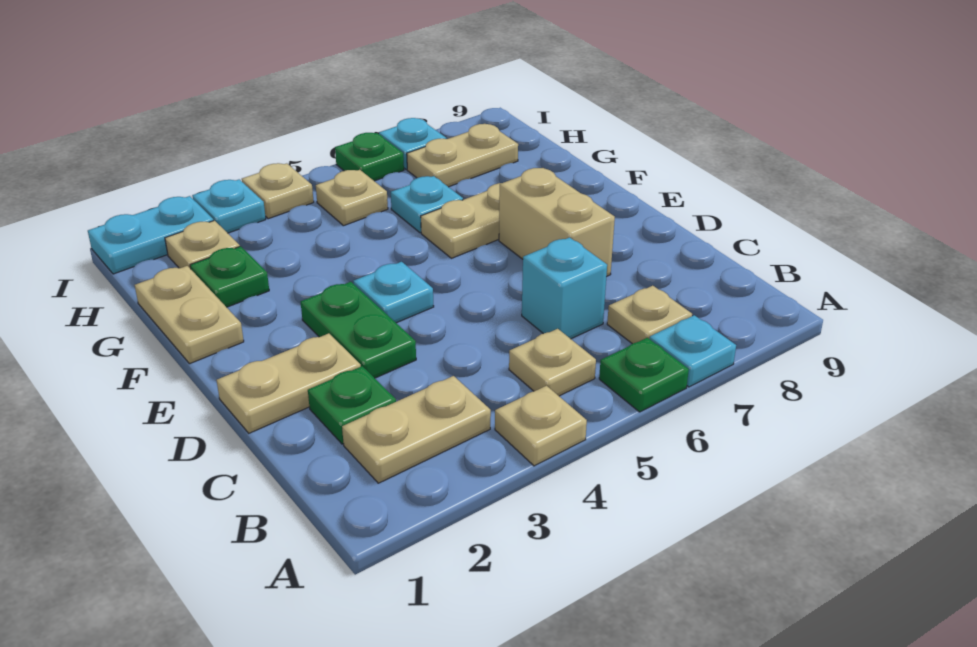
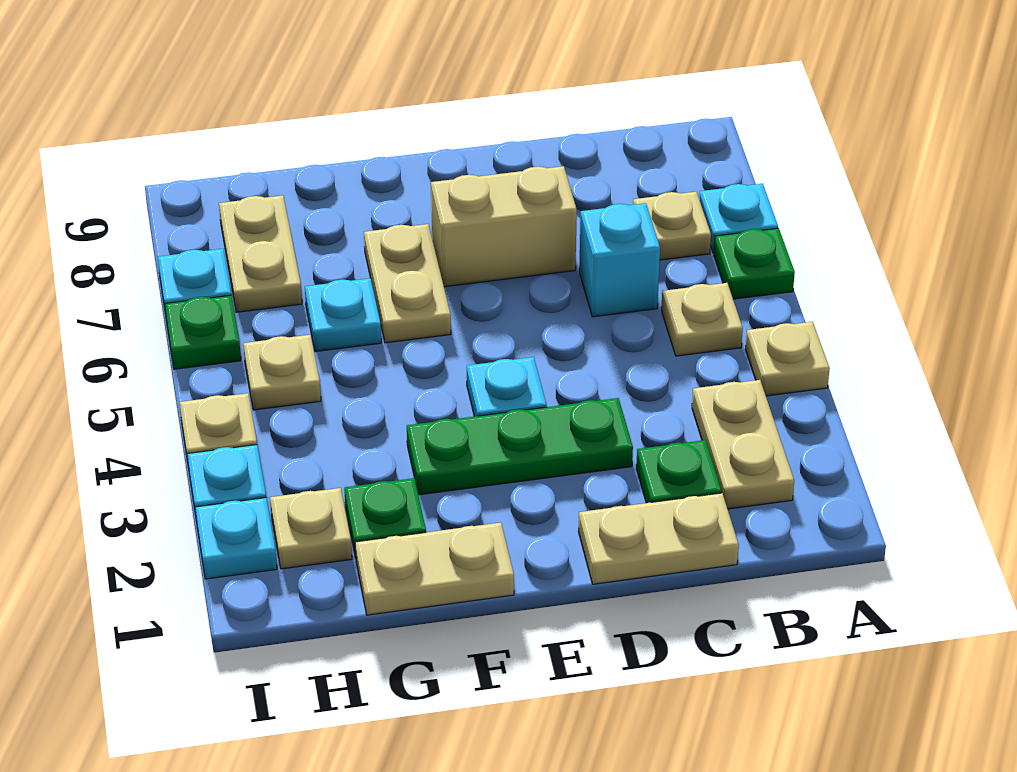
tan plate D1:D2 level 1 -> tan plate C1:D1 level 1
green plate D3:E3 level 1 -> green plate D3:F3 level 1
cyan plate I1:I2 level 1 -> cyan plate I2 level 1

